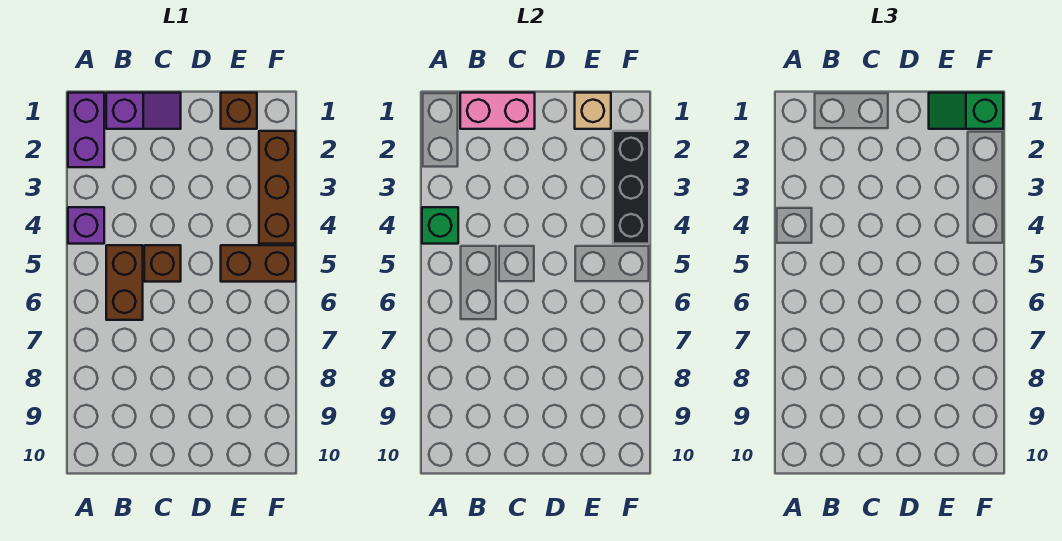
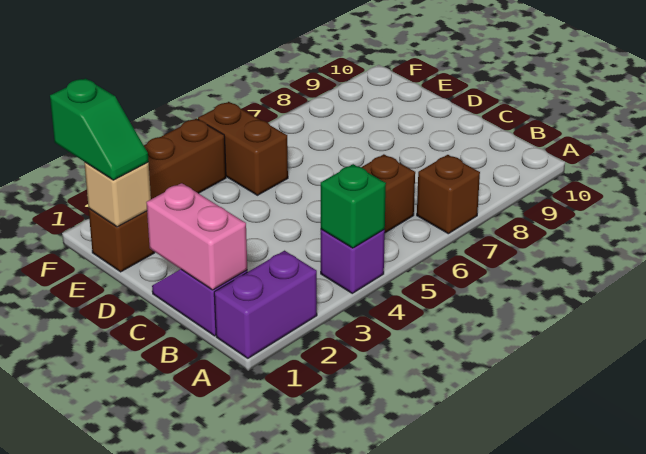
brown brick C5 level 1 -> brown brick A7 level 1
black brick F2:F4 level 2 -> none

